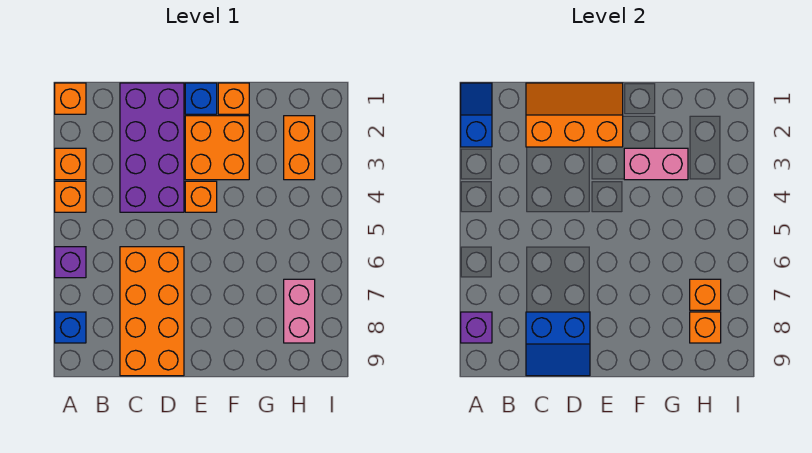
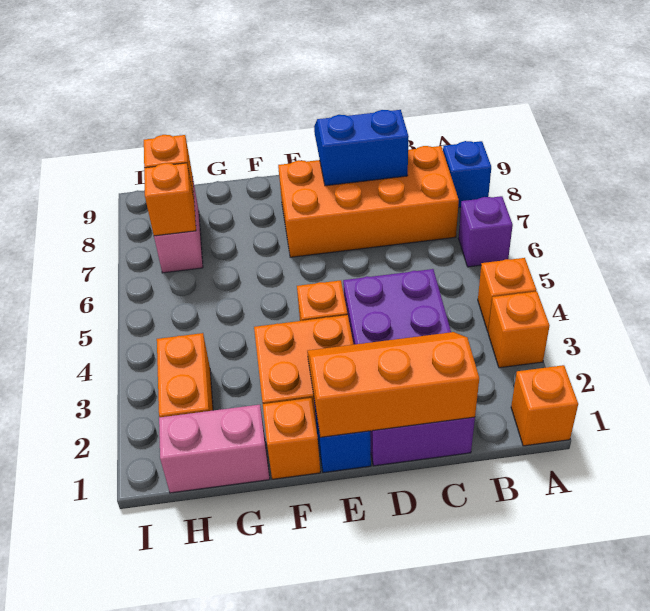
blue slope A1:A2 level 2 top 2 -> none
purple brick A8 level 2 -> none
orange slope C1:E2 level 2 top 2 -> orange slope C1:E2 level 2 top 1
orange brick C6:D9 level 1 -> orange brick B7:E8 level 1
pink brick F3:G3 level 2 -> pink brick G1:H1 level 1

